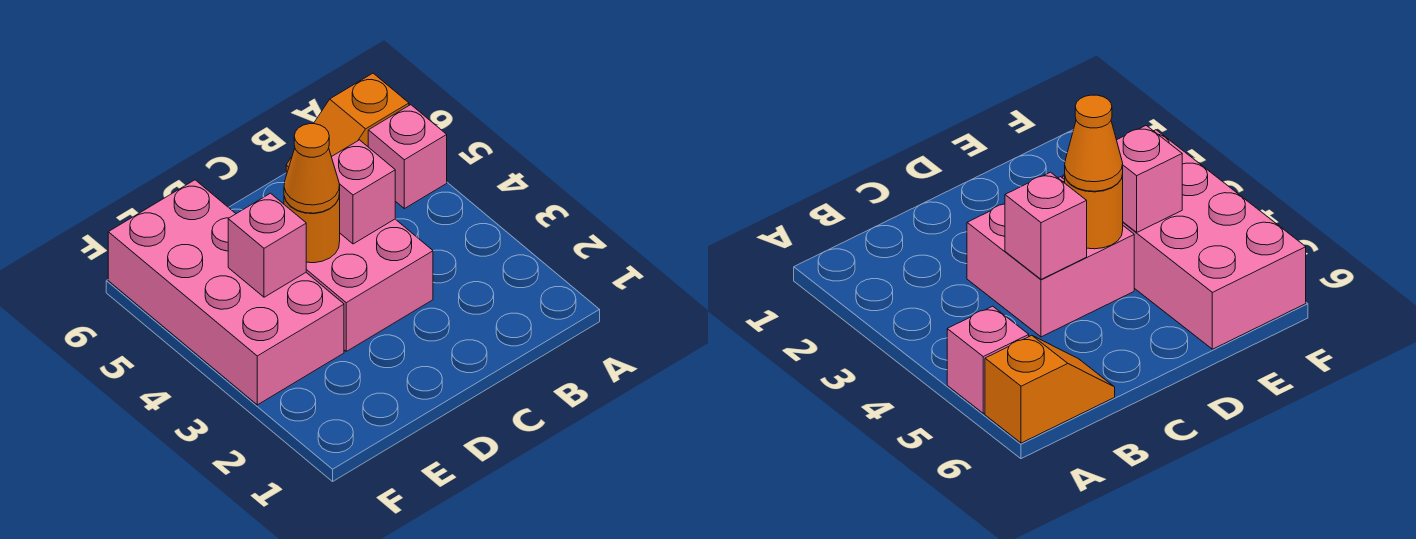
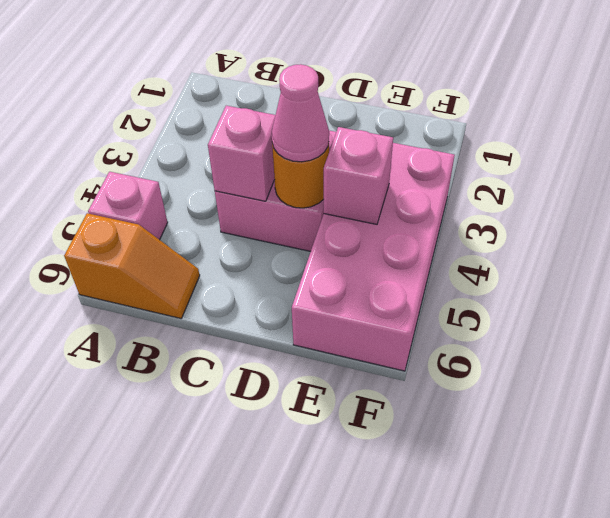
orange cone D4 level 3 -> pink cone D4 level 3

